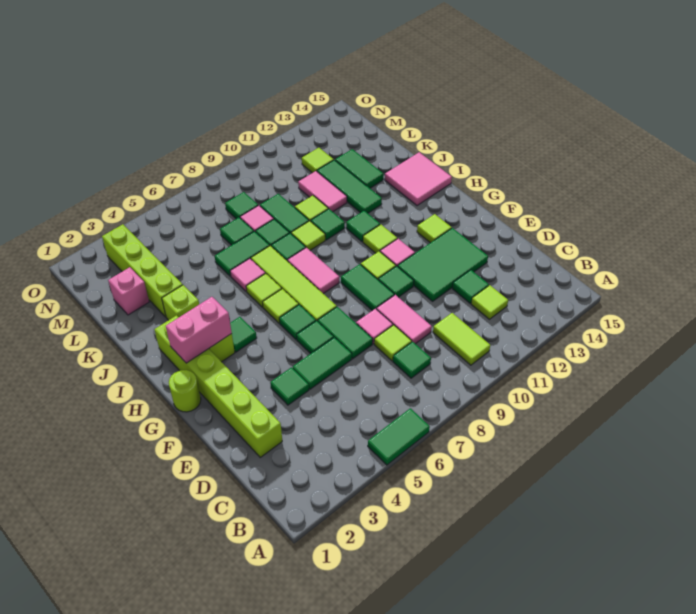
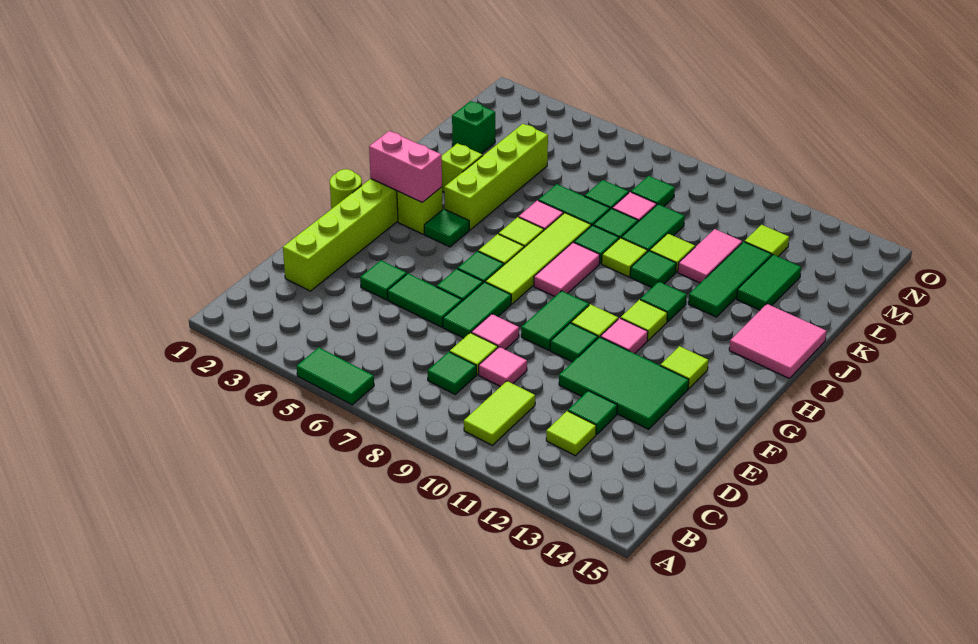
pink tile D9:E9 level 1 -> pink tile D9 level 1
lime brick K3:N3 level 1 -> lime brick I4:L4 level 1
pink brick L2 level 1 -> green brick L2 level 1

